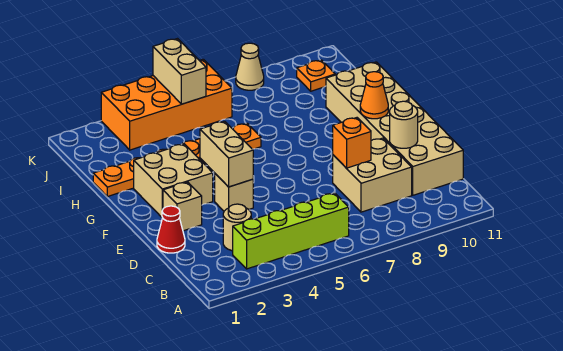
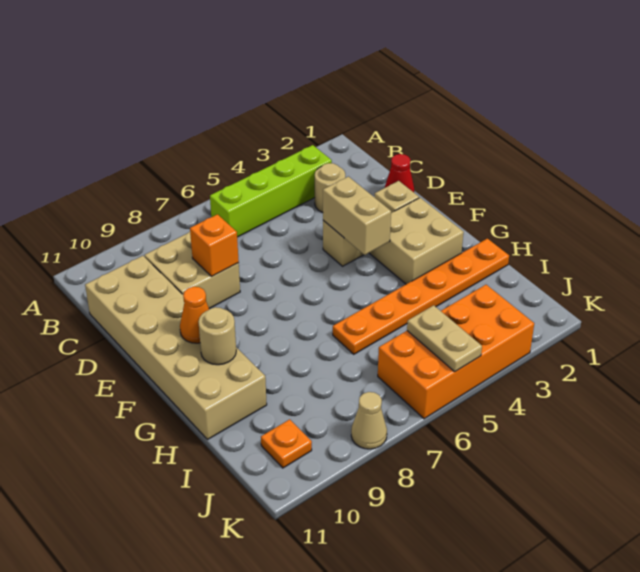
tan round brick D10 level 2 -> tan round brick G10 level 2
tan brick J5:K5 level 2 -> tan plate J5:K5 level 2

